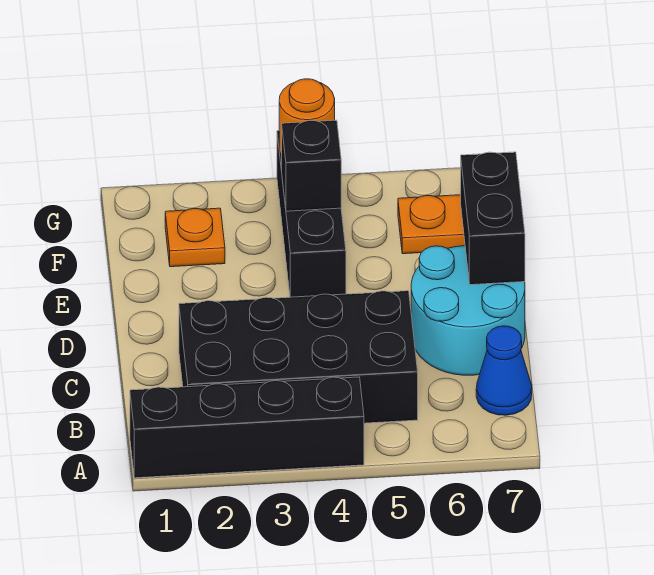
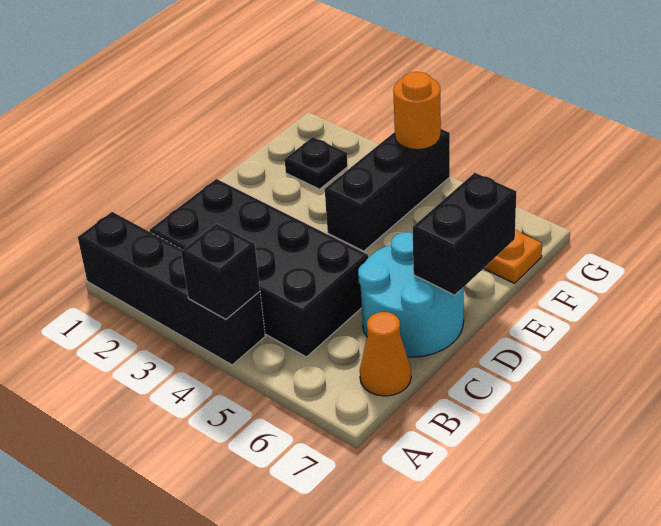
blue cone B7 level 1 -> orange cone B7 level 1
orange plate F2 level 1 -> black plate F2 level 1
black brick F4 level 2 -> black brick A4 level 2

